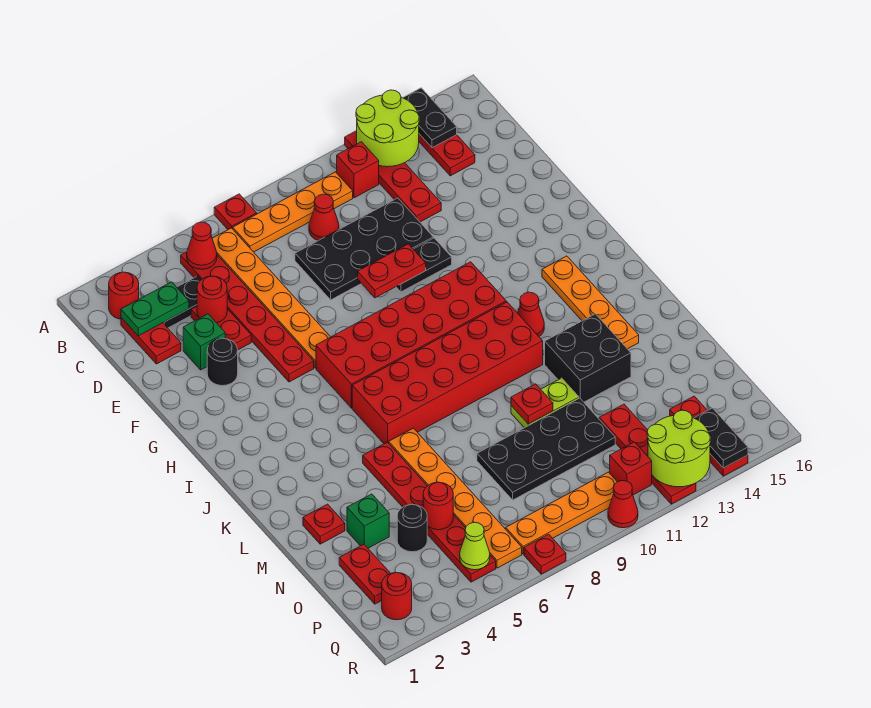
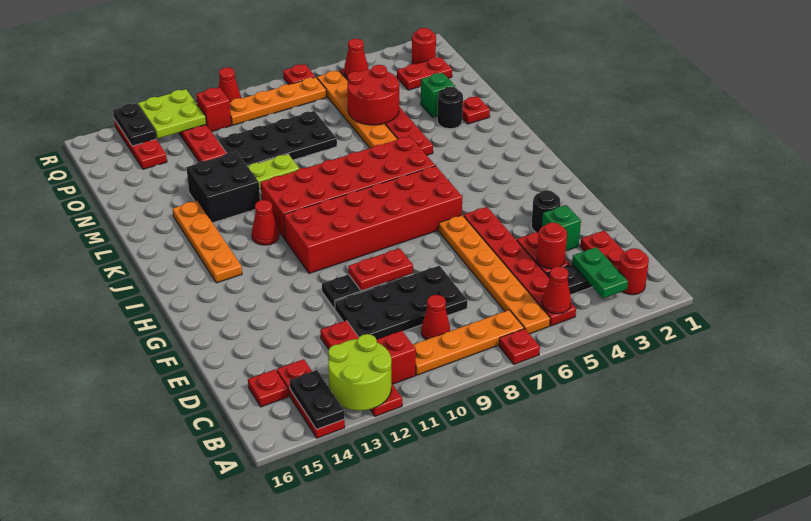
green plate C2:C3 level 2 -> green plate B3:C3 level 2
red plate M10 level 2 -> red plate C15 level 1
red plate O2:P2 level 1 -> red plate P2:P3 level 1
black round brick O4 level 1 -> black round brick M3 level 1
red round brick O5 level 2 -> red round brick N5:O6 level 2
lime cone Q5 level 2 -> red cone Q5 level 2
lime round brick Q12:R13 level 2 -> lime plate Q12:R13 level 2

